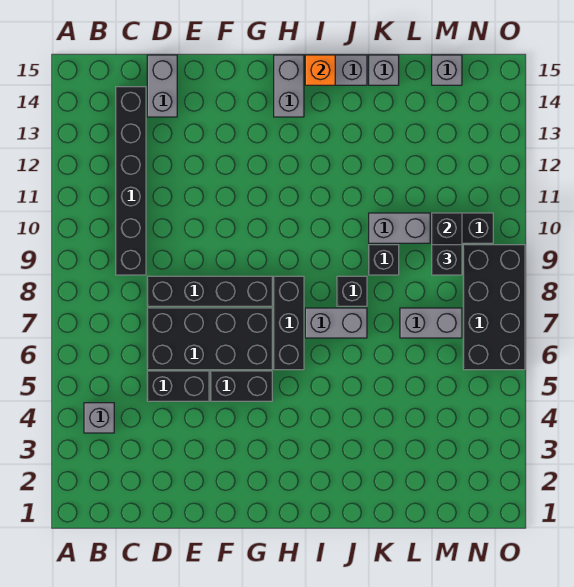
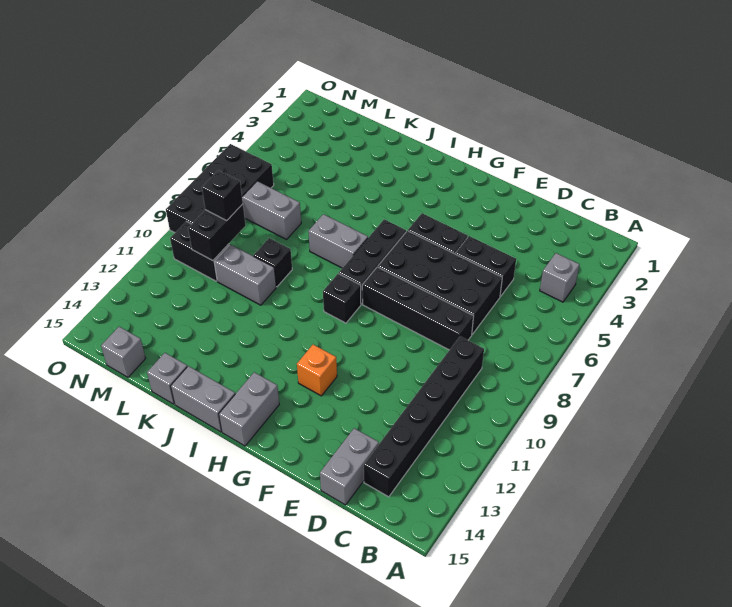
orange brick I15 level 2 -> orange brick G12 level 1
black brick J8 level 1 -> black brick H9 level 1

